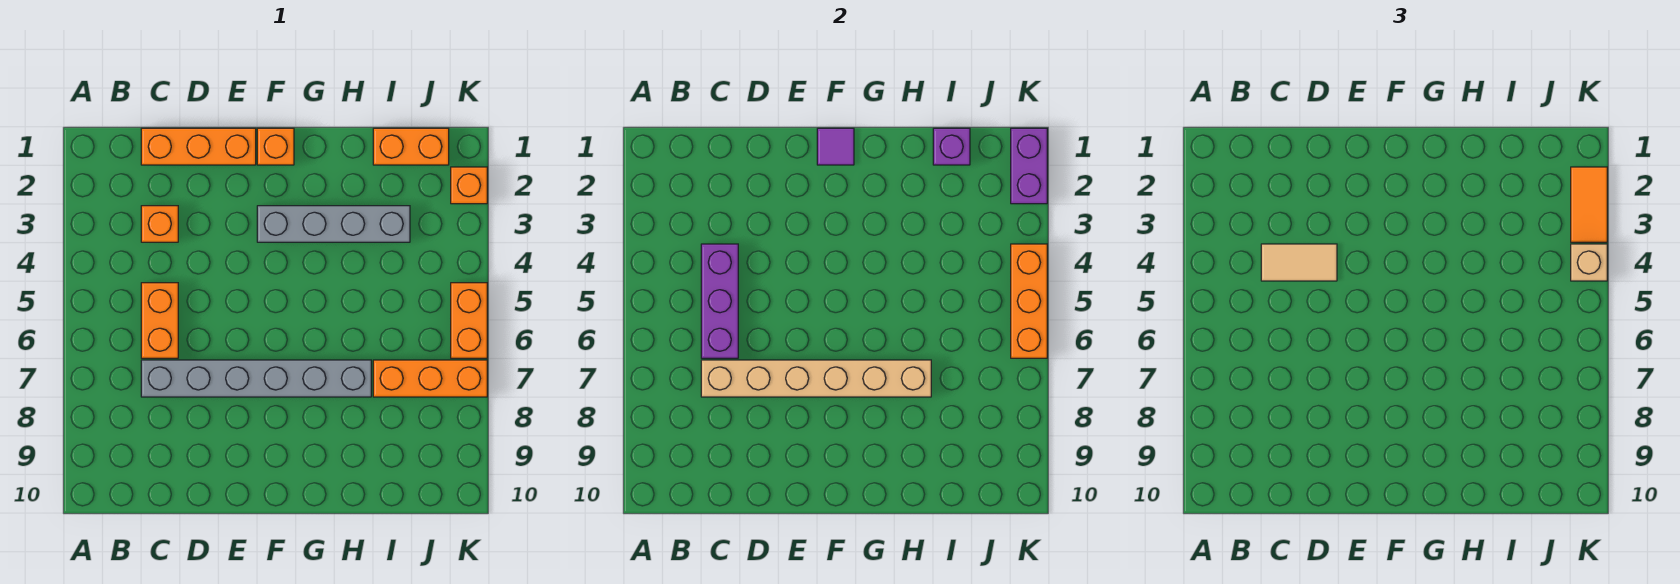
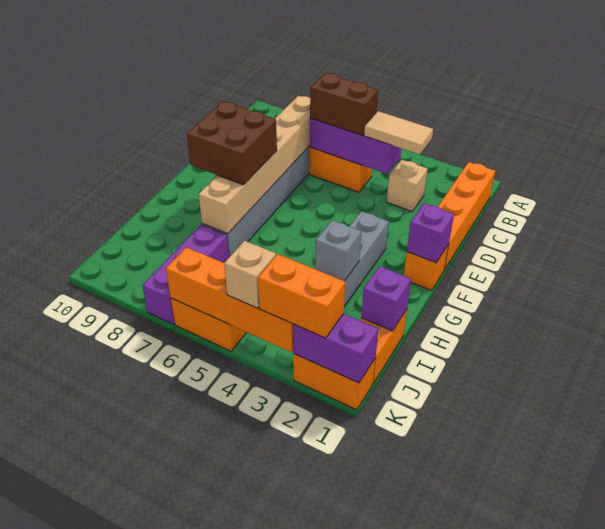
orange brick C1:E1 level 1 -> orange brick B1:E1 level 1
orange brick C3 level 1 -> tan brick C3 level 1
tan tile C4:D4 level 3 -> tan tile C3:C4 level 3
none -> brown brick C5:C6 level 3
purple tile F1 level 2 -> purple brick F1 level 2
none -> brown brick F7:G8 level 3
none -> grey brick H3 level 2
orange brick I7:K7 level 1 -> purple brick I7:K7 level 1
orange brick K2 level 1 -> orange brick K1:K2 level 1
orange tile K2:K3 level 3 -> orange brick K2:K3 level 3
orange brick K4:K6 level 2 -> orange brick K3:K6 level 2

